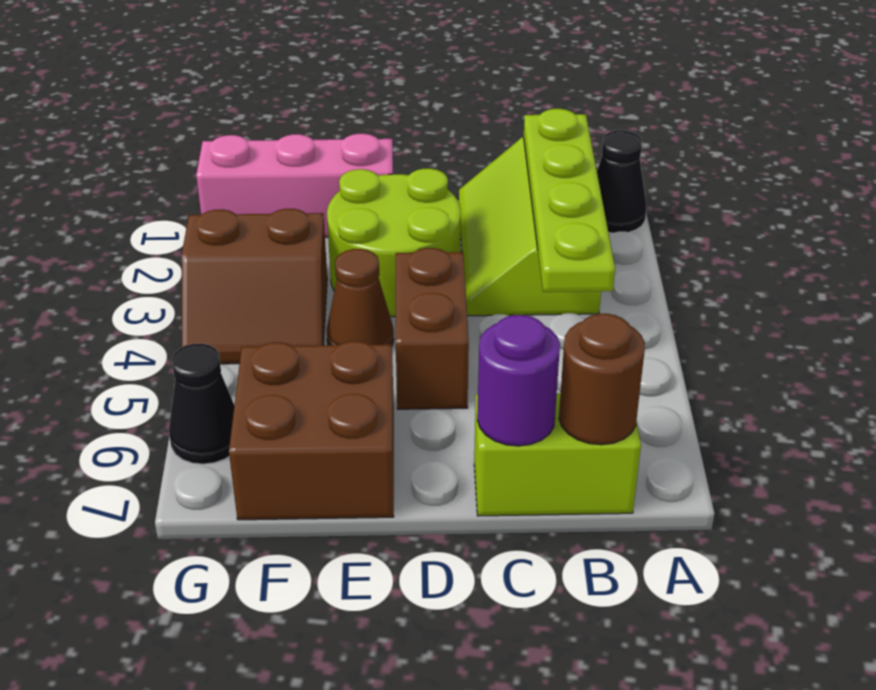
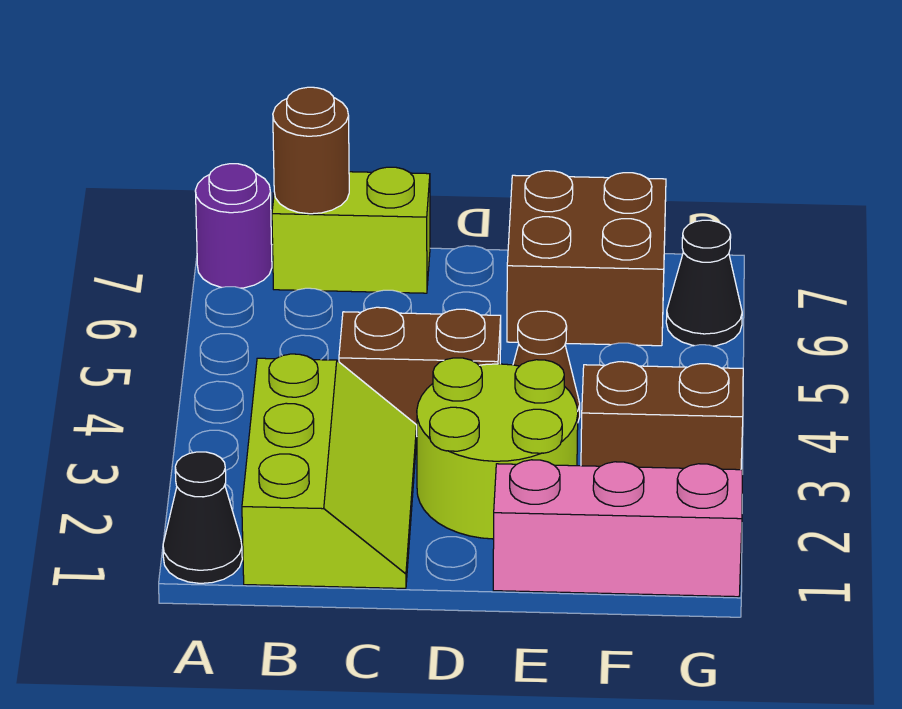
lime plate B1:B4 level 2 -> none
purple round brick C7 level 2 -> purple round brick A7 level 1
brown brick D4:D5 level 1 -> brown brick C4:D4 level 1

